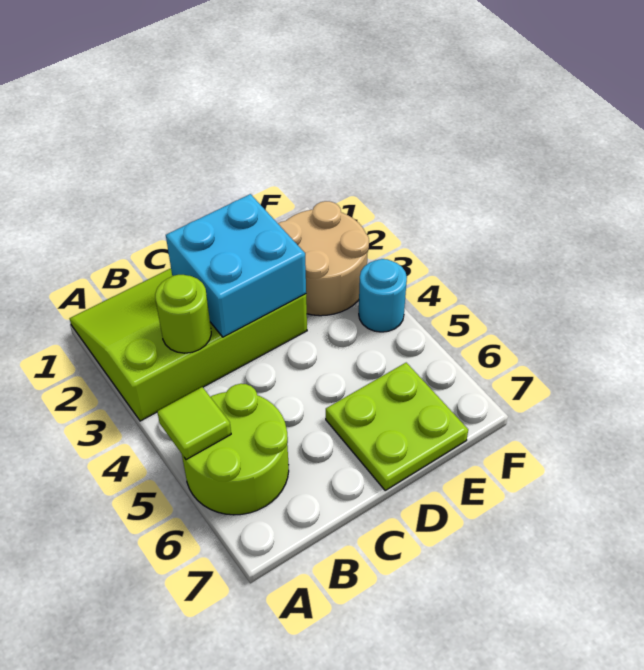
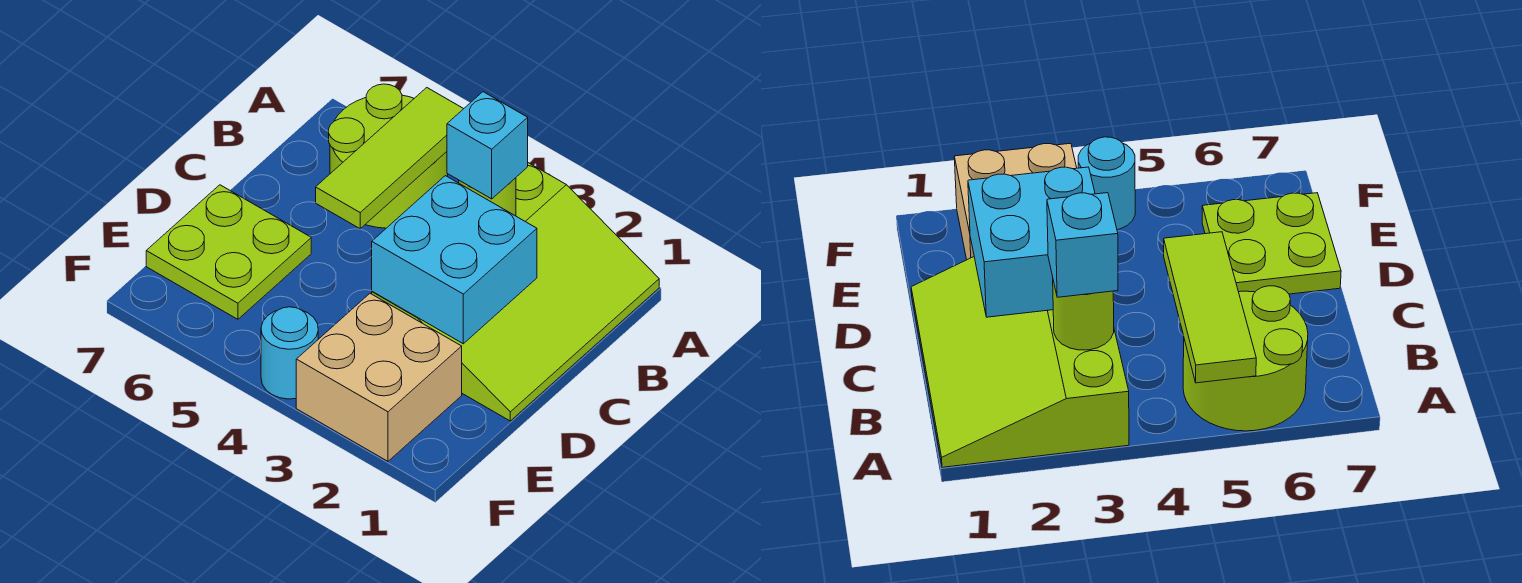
lime tile A5 level 2 -> lime tile A5:C5 level 2
none -> cyan brick B3 level 3
tan round brick E2:F3 level 1 -> tan brick E2:F3 level 1

